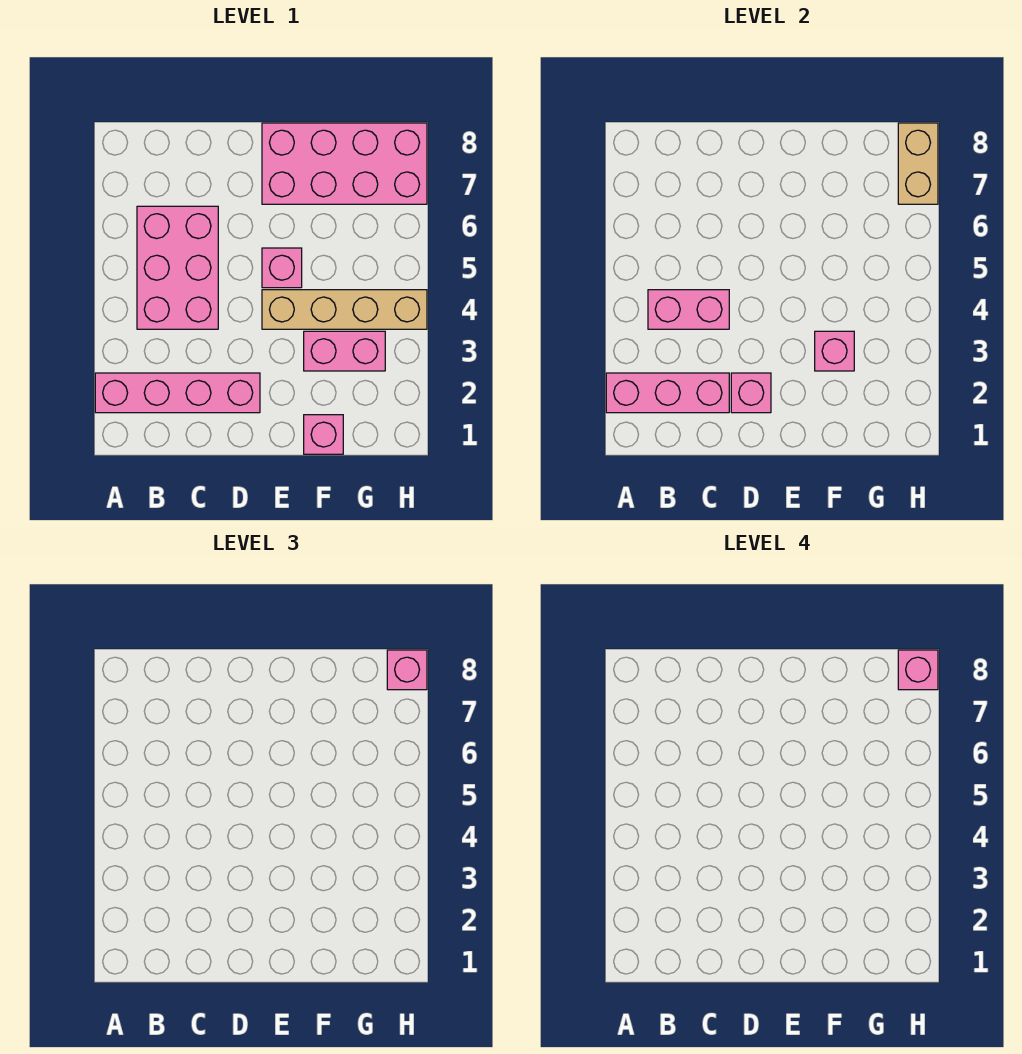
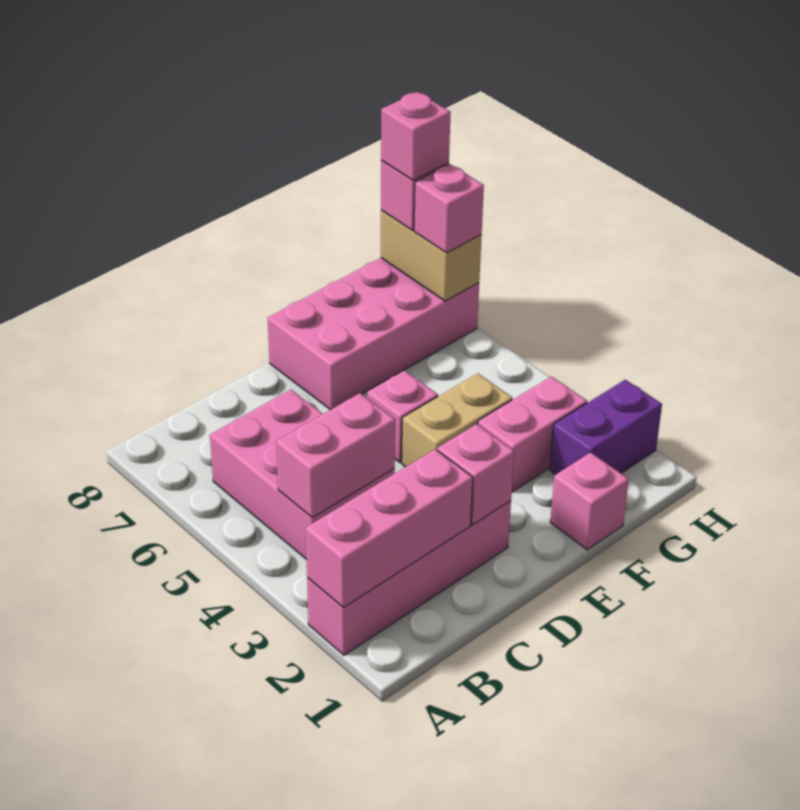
tan brick E4:H4 level 1 -> tan brick E4:F4 level 1
pink brick F3 level 2 -> pink brick H7 level 3
none -> purple brick G2:H2 level 1

